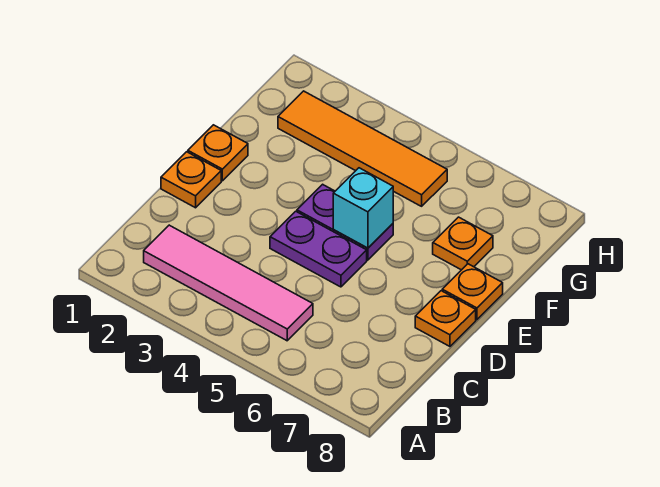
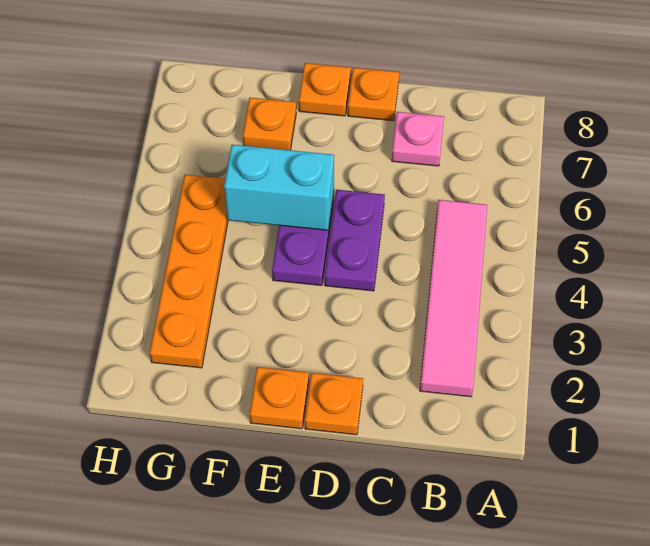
none -> pink plate C7 level 1
cyan brick E5 level 2 -> cyan brick E5:F5 level 2
orange tile G2:G5 level 1 -> orange plate G2:G5 level 1

